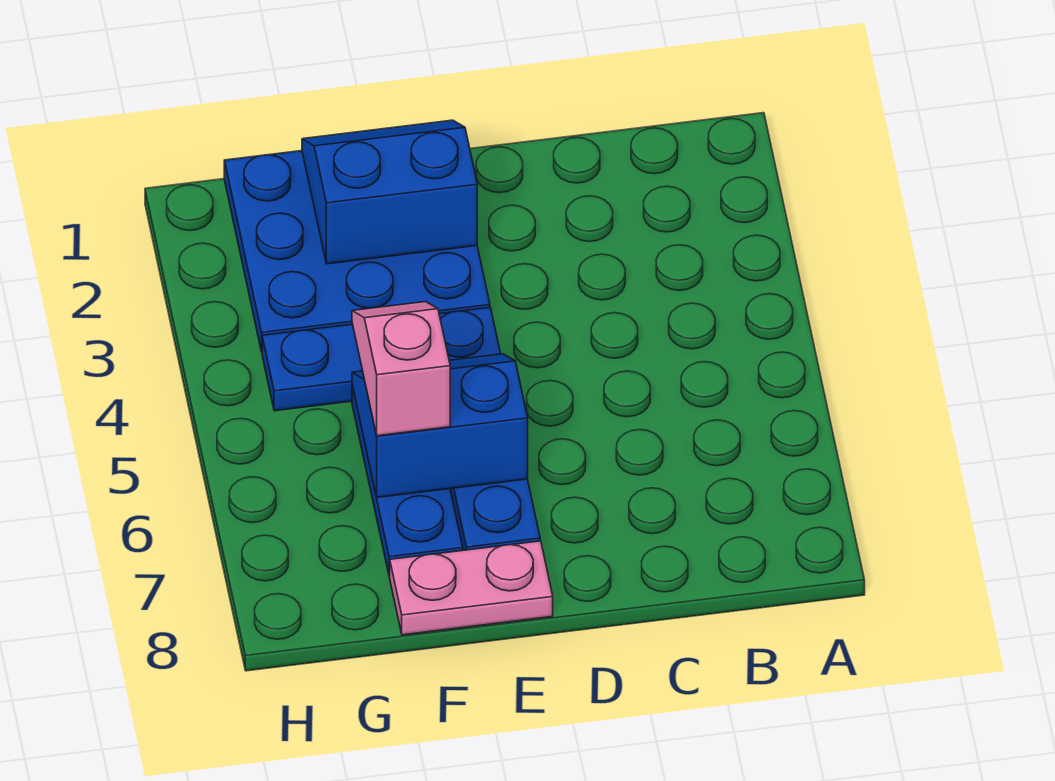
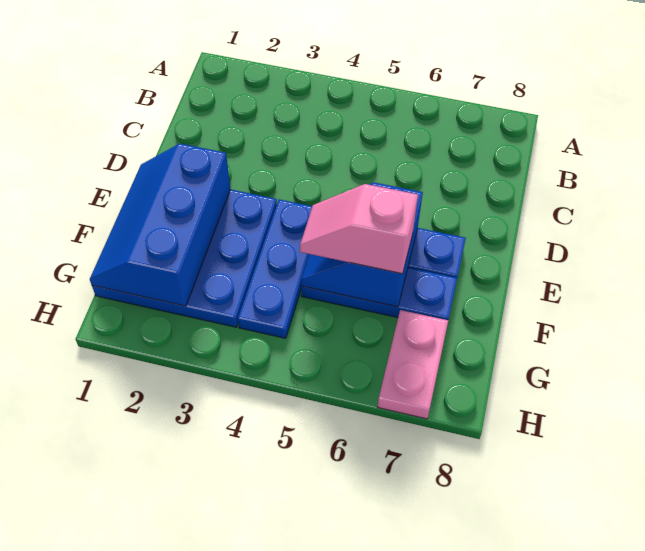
blue slope E1:F2 level 2 top 2 -> blue slope E1:G2 level 2 top 2
pink plate E8:F8 level 1 -> pink plate G7:H7 level 1

